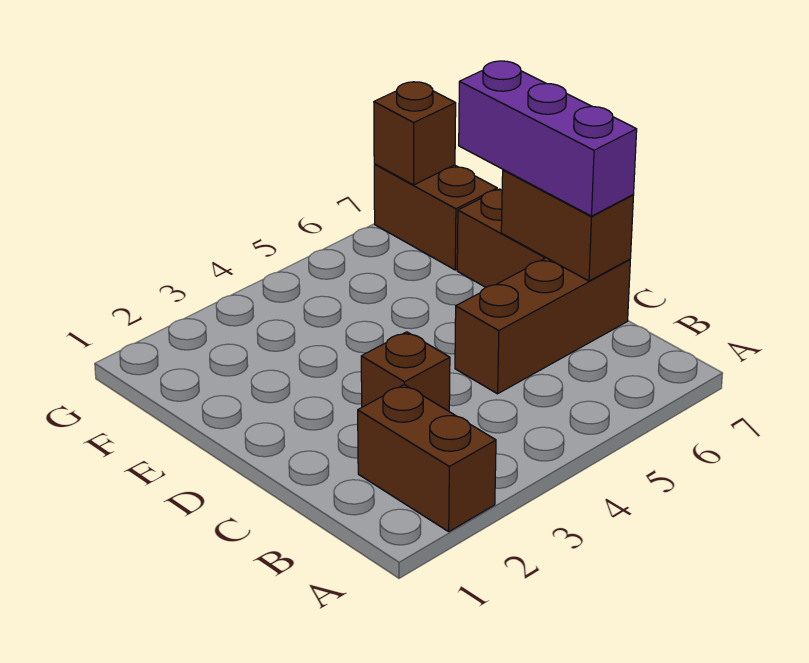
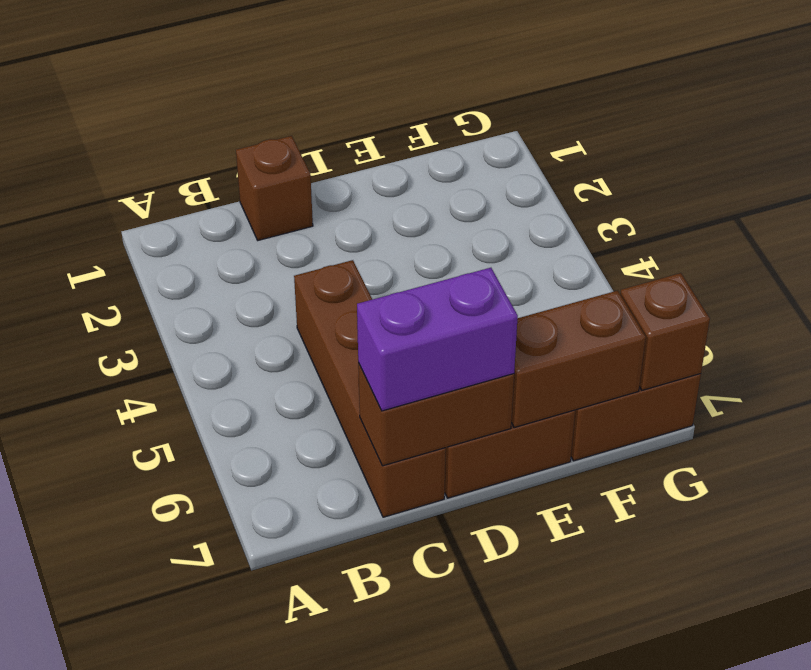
brown brick A2:B2 level 1 -> brown brick E7:F7 level 2
brown brick C3 level 1 -> brown brick C1 level 1
brown brick C5:C7 level 1 -> brown brick C4:C7 level 1
purple brick C7:E7 level 3 -> purple brick C7:D7 level 3

